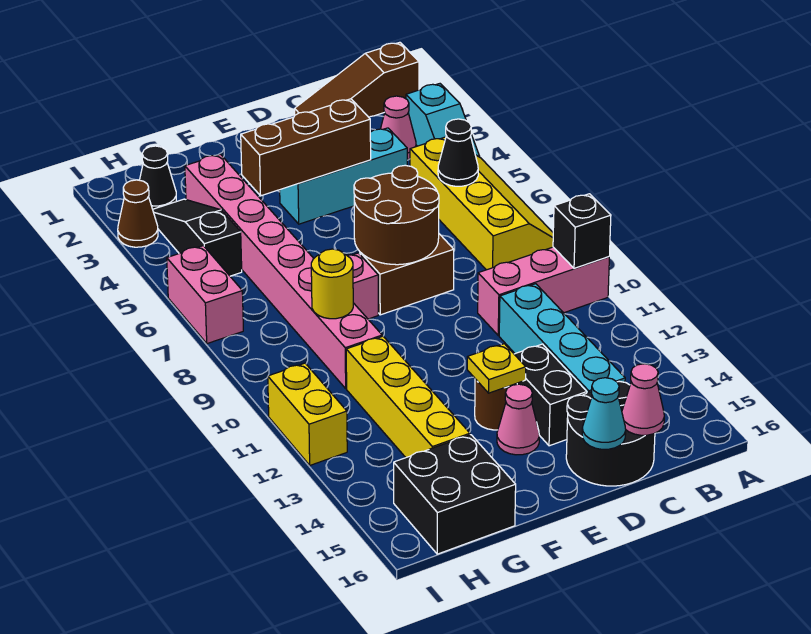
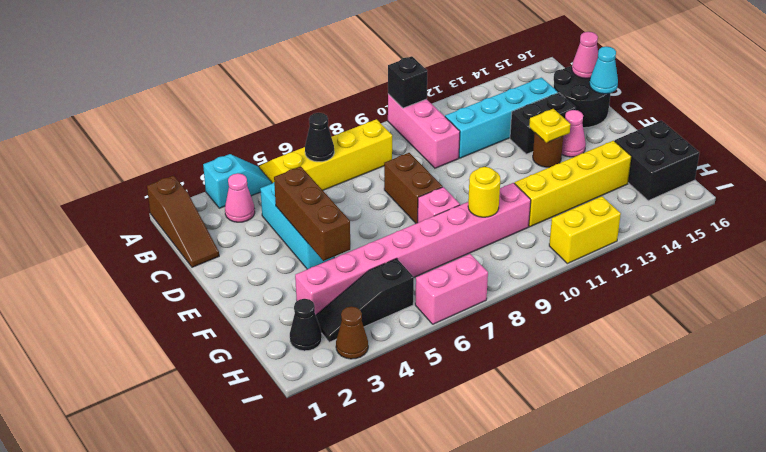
brown round brick D7:E8 level 2 -> none

